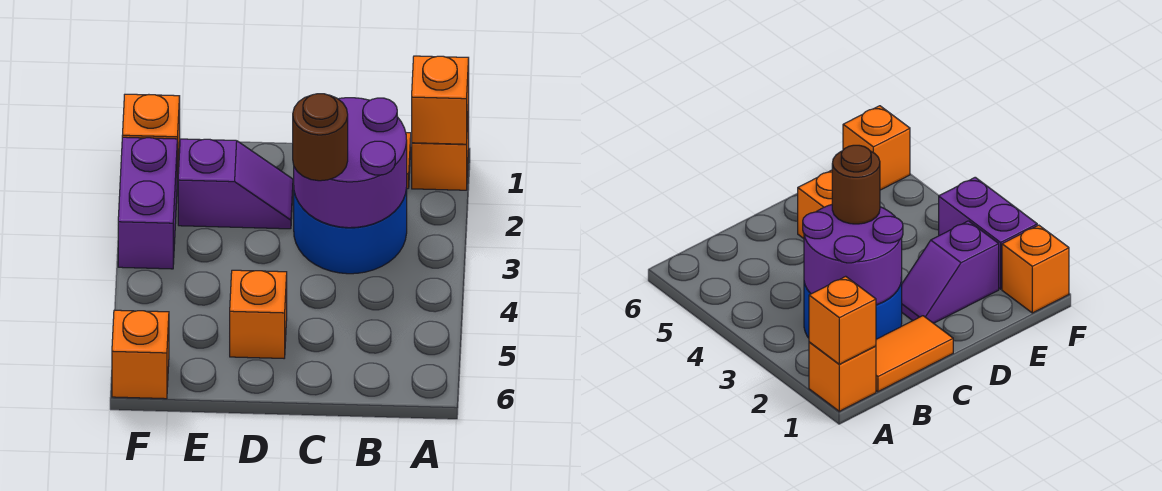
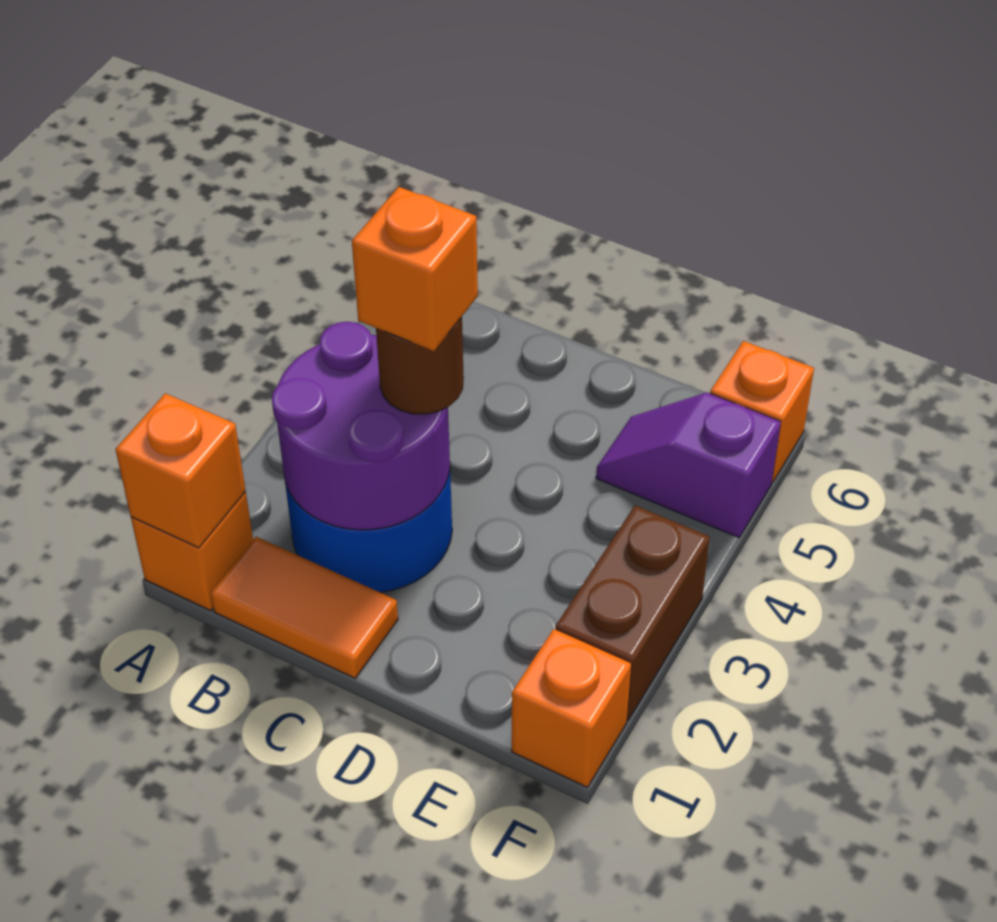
purple slope D2:E2 level 1 top E -> purple slope E5:F5 level 1 top F
orange brick D5 level 1 -> orange brick C3 level 4
purple brick F2:F3 level 1 -> brown brick F2:F3 level 1

